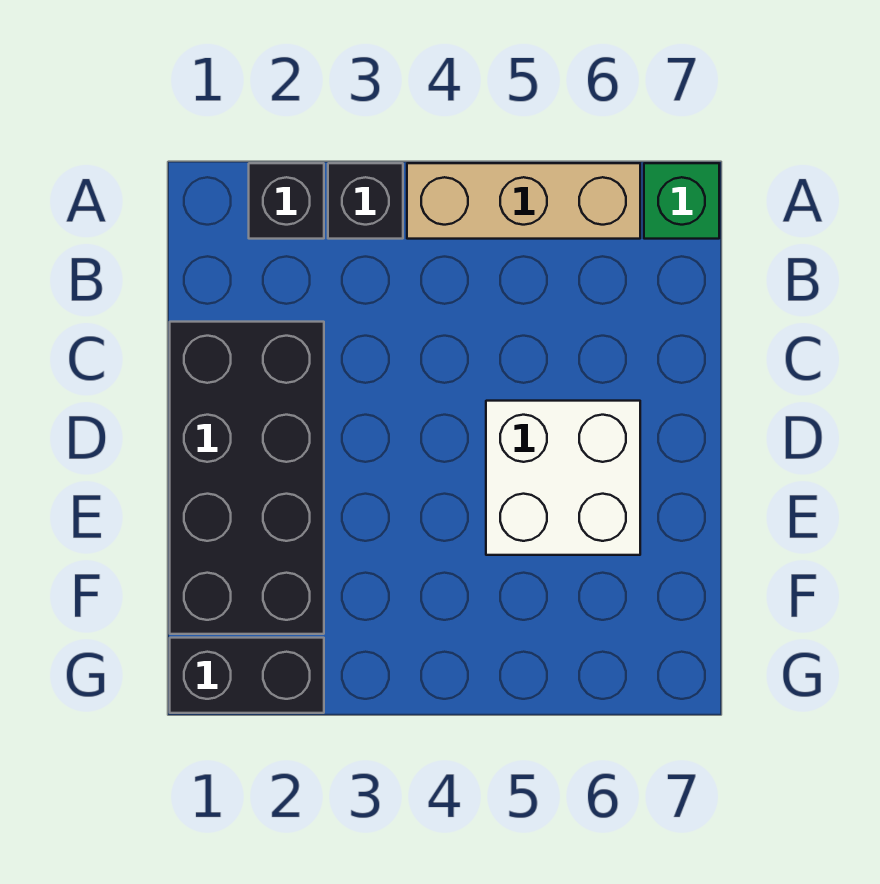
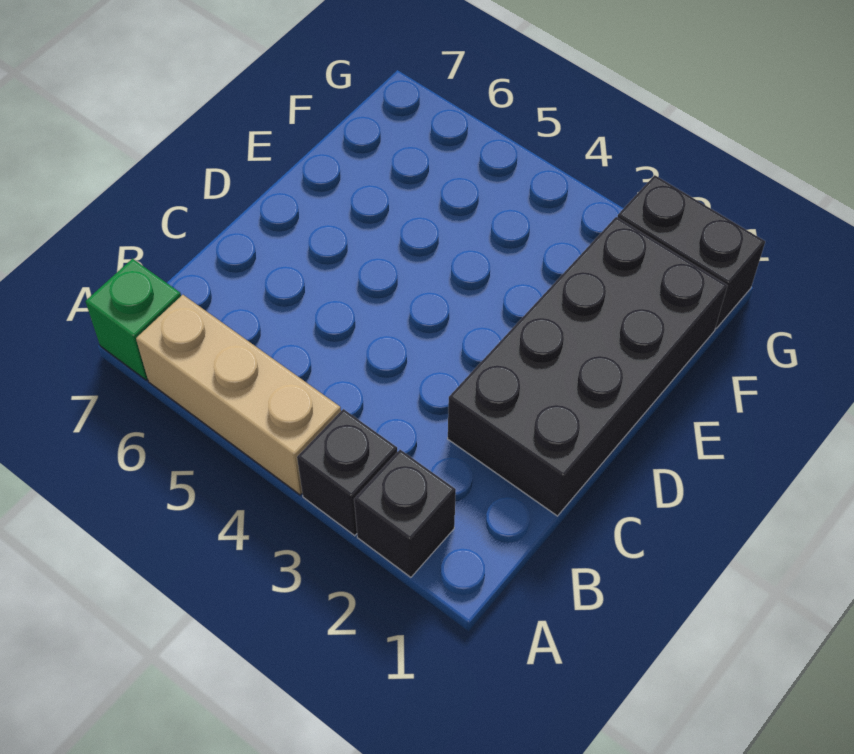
white brick D5:E6 level 1 -> none

